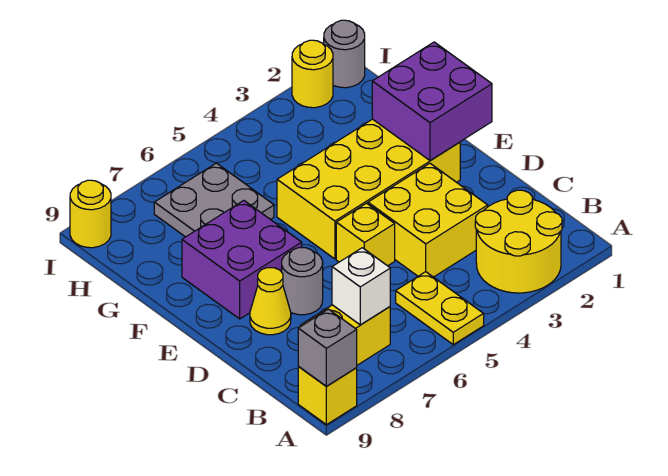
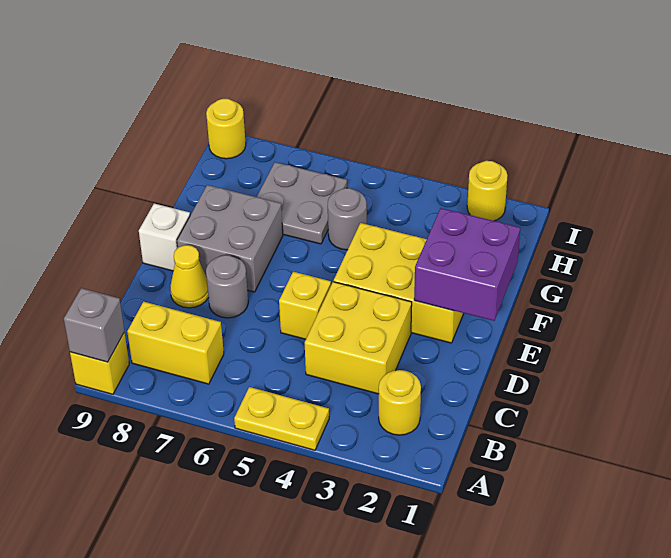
yellow round brick A2:B3 level 1 -> yellow round brick B2 level 1
yellow plate A5:B5 level 1 -> yellow plate A4:A5 level 1
white brick B7 level 2 -> white brick E9 level 1
yellow brick E2:F5 level 1 -> yellow brick E2:F4 level 1
purple brick E7:F8 level 1 -> grey brick E7:F8 level 1
grey round brick I1 level 1 -> grey round brick G5 level 1

